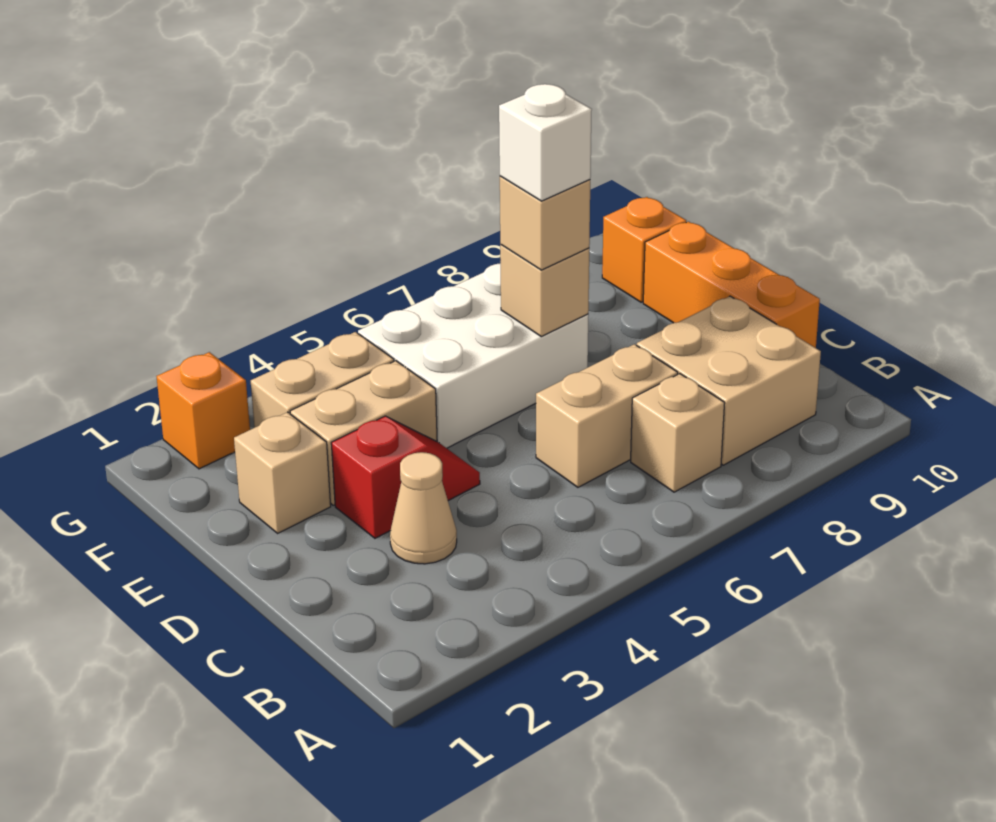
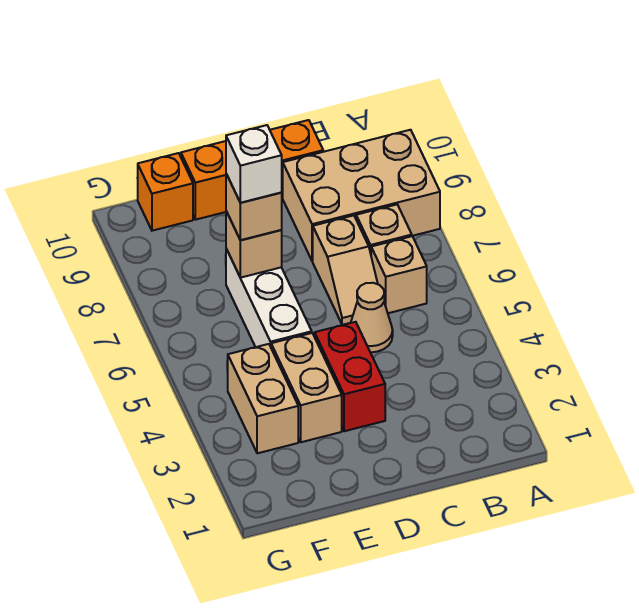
tan brick B8:C9 level 1 -> tan brick A8:C9 level 1
tan cone C3 level 1 -> tan cone C5 level 1
tan brick C6:C7 level 1 -> tan slope C6:C7 level 1 top 7
red slope D3:D4 level 1 top 3 -> red brick D3:D4 level 1
tan brick E2 level 1 -> tan brick B6 level 1
white brick E5:F7 level 1 -> white brick E5:E7 level 1
orange brick G2 level 1 -> none

